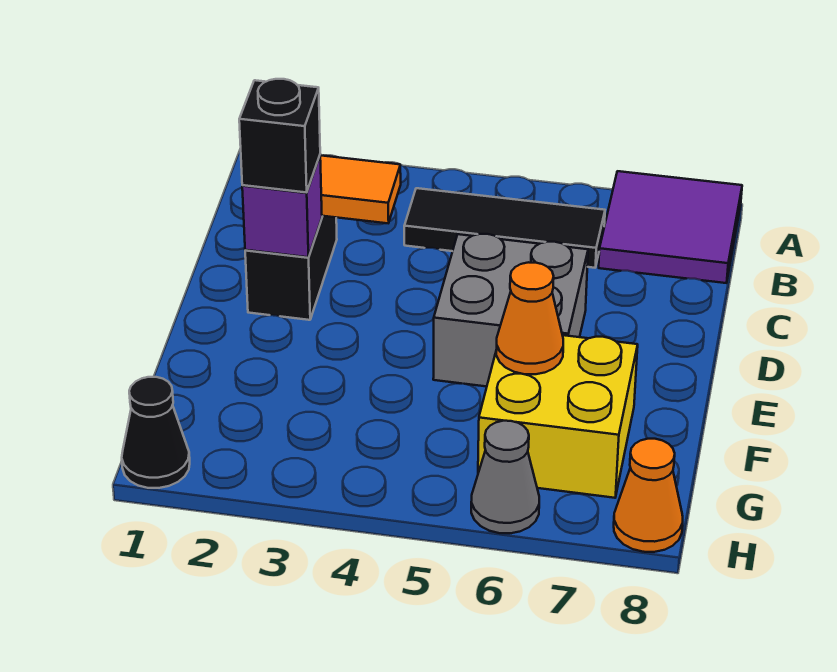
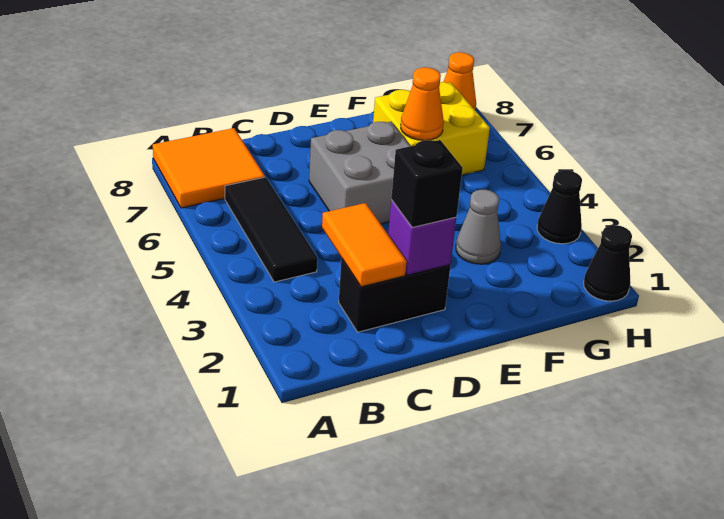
purple tile A7:B8 level 1 -> orange tile A7:B8 level 1
none -> black cone H3 level 1
grey cone H6 level 1 -> grey cone F3 level 1

